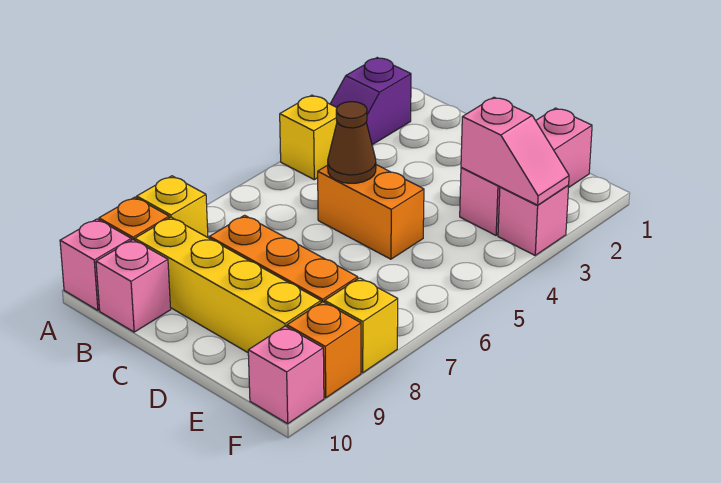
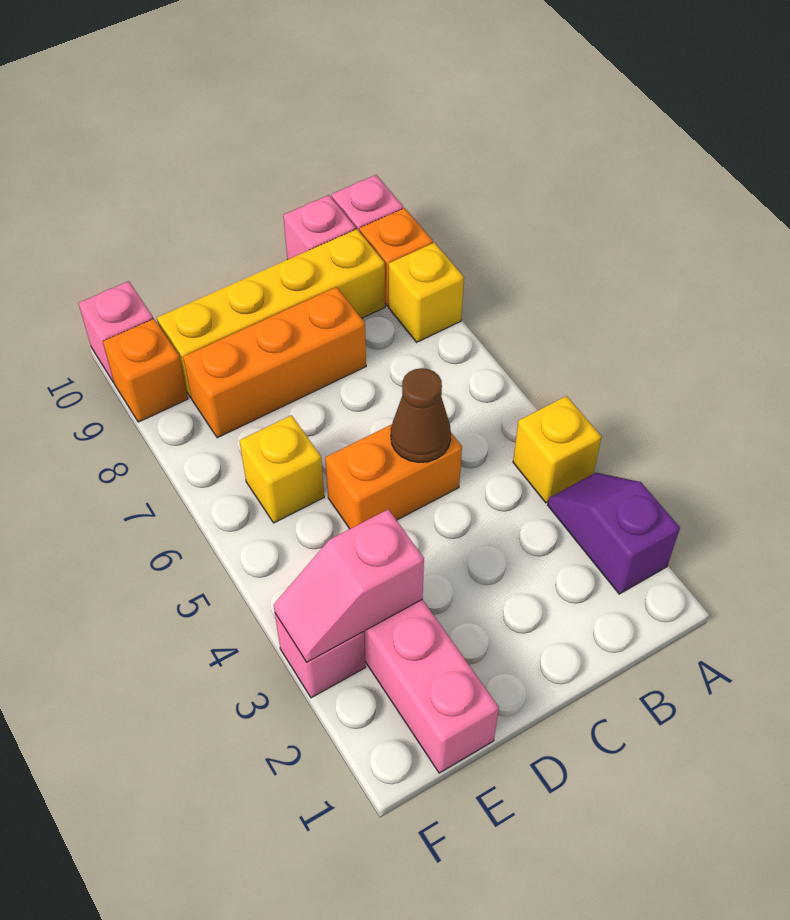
yellow brick F8 level 1 -> yellow brick E6 level 1

